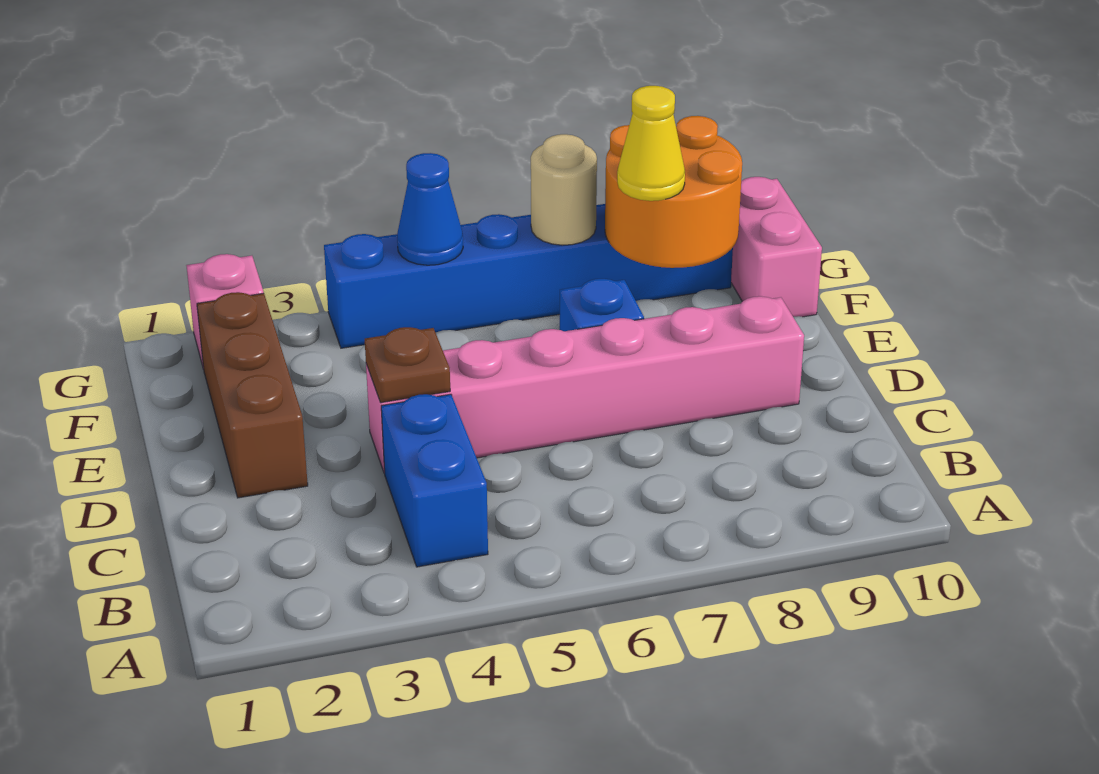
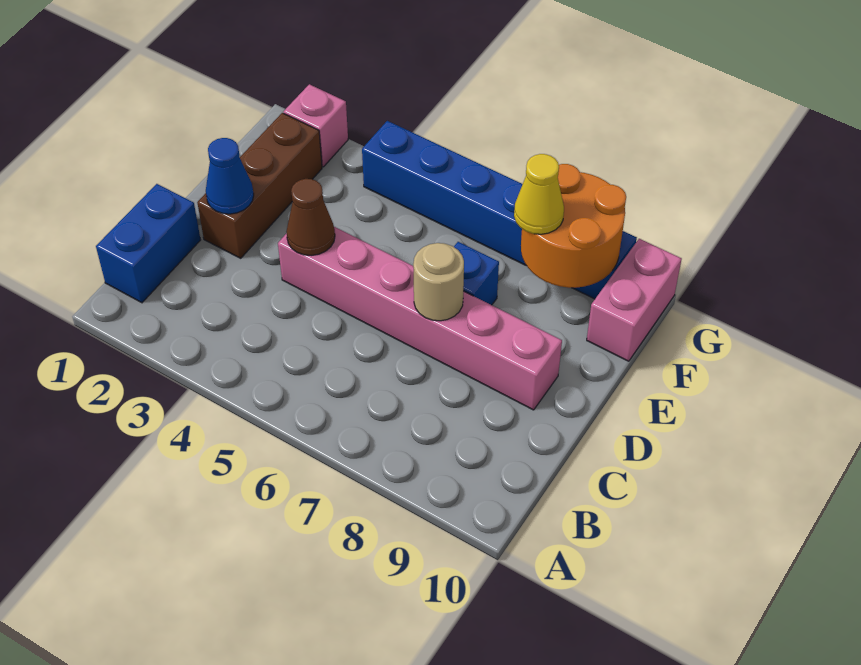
blue brick B4:C4 level 1 -> blue brick B1:C1 level 1
brown plate D4 level 2 -> brown cone D4 level 2
blue cone G5 level 2 -> blue cone D2 level 2
tan round brick G7 level 2 -> tan round brick D7 level 2

